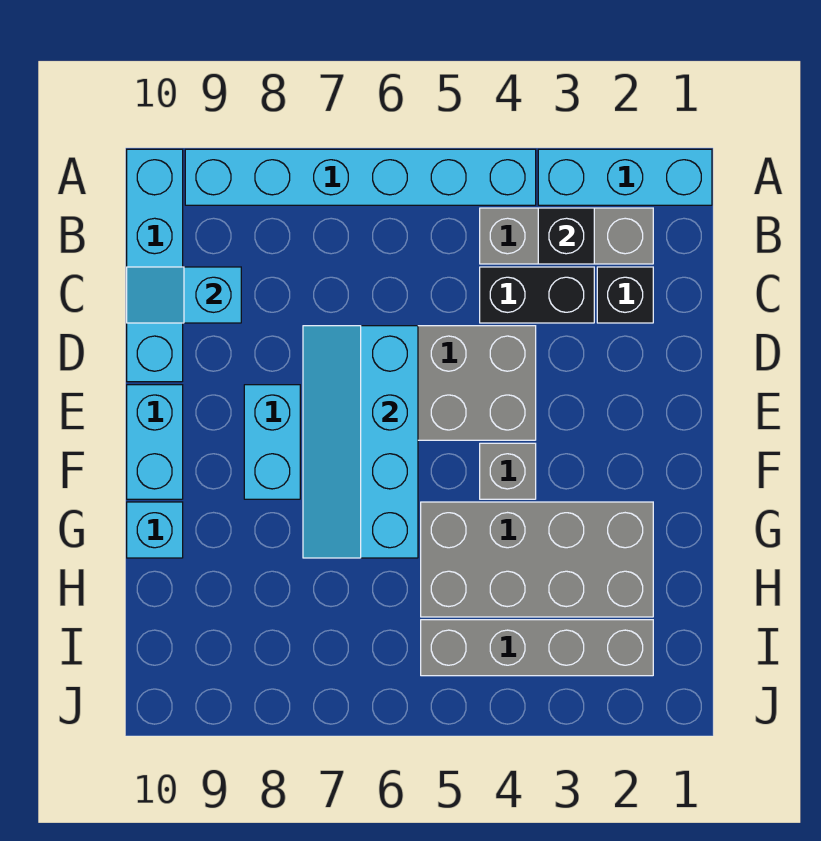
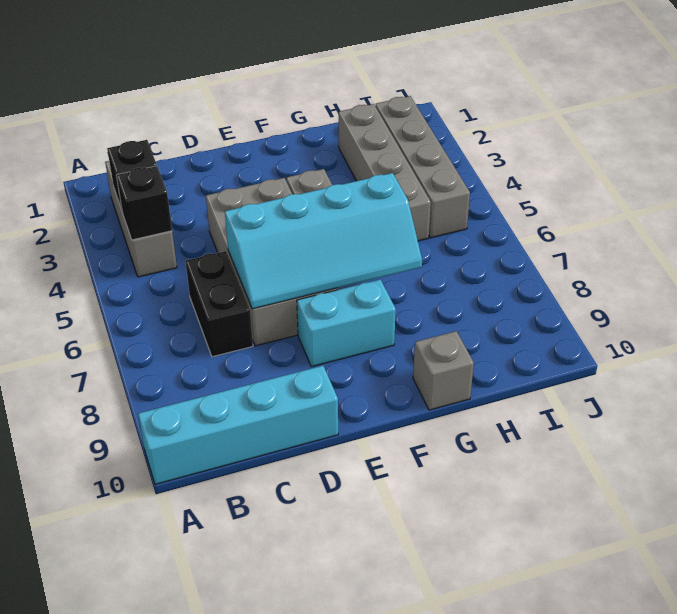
cyan brick A1:A3 level 1 -> none
cyan brick A4:A9 level 1 -> none
black brick C2 level 1 -> black brick B4 level 2
black brick C3:C4 level 1 -> black brick C6:C7 level 1
cyan slope C9:C10 level 2 top 9 -> none
cyan brick E10:F10 level 1 -> none
grey brick G2:H5 level 1 -> grey brick H2:H5 level 1
cyan brick G10 level 1 -> grey brick G10 level 1

